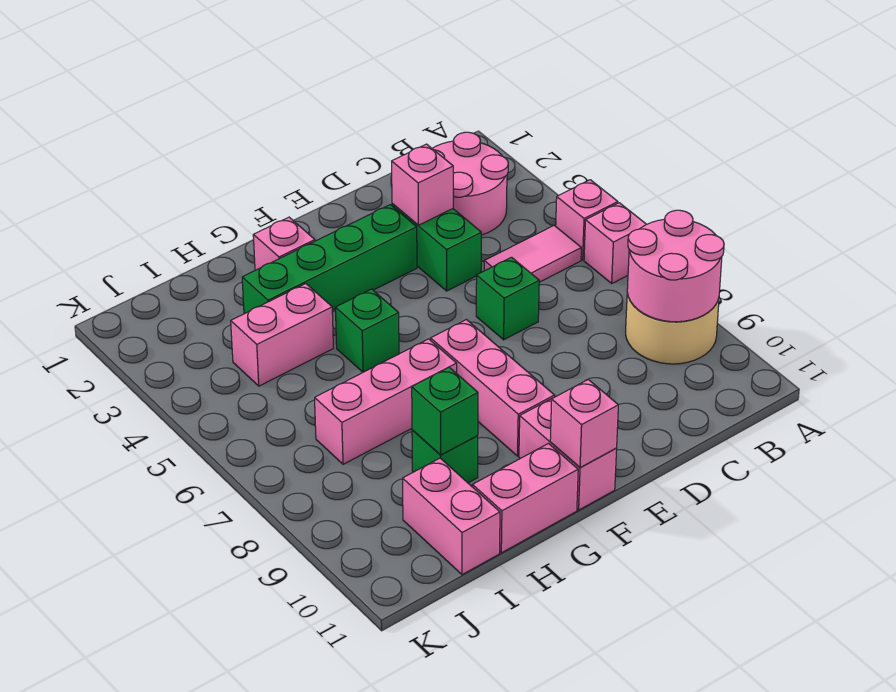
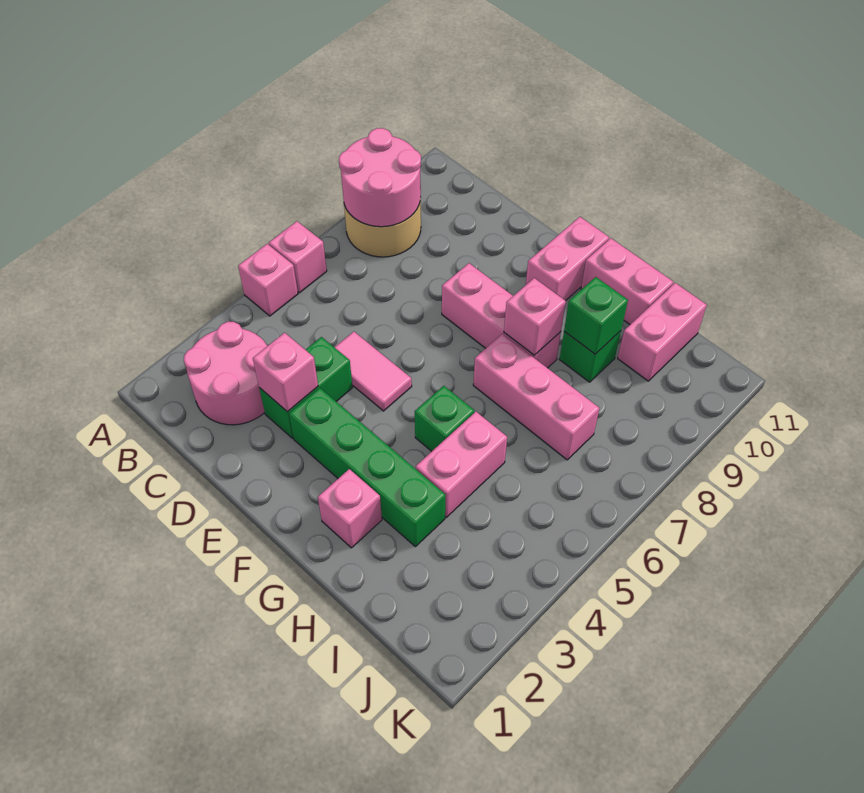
pink tile B5:C5 level 1 -> pink tile D5:E5 level 1
green brick D6 level 1 -> none
pink brick F7:F9 level 1 -> pink brick E8:G8 level 1
pink brick F11 level 2 -> pink brick G8 level 2
pink brick H4:I4 level 1 -> pink brick H4:H5 level 1

